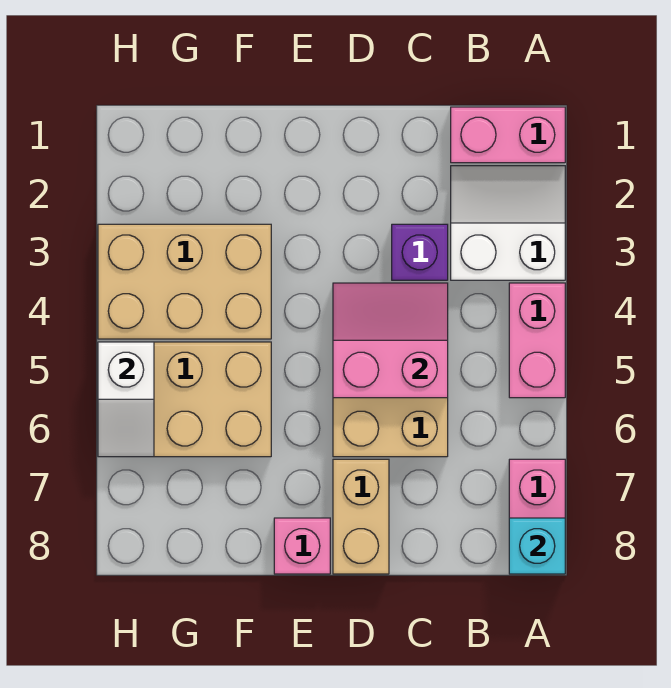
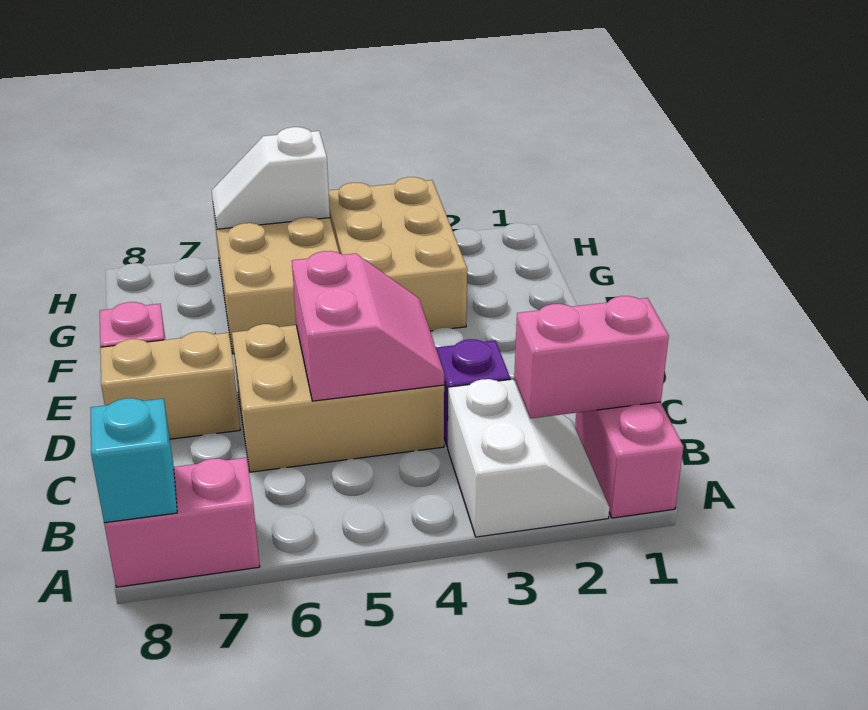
pink brick A4:A5 level 1 -> pink brick B1:B2 level 2

